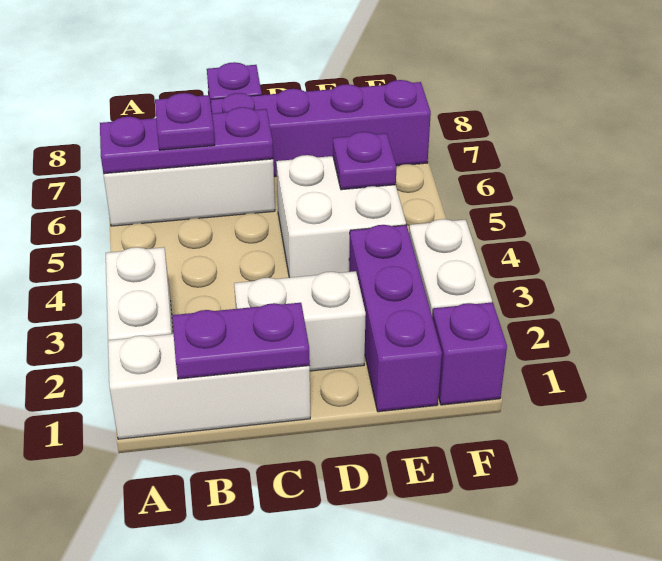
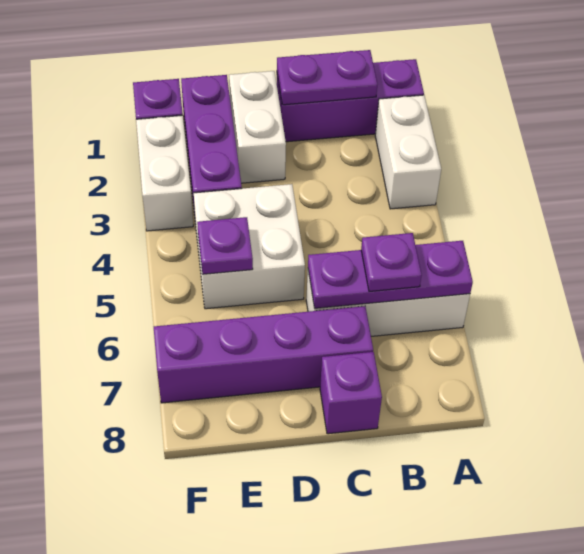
white brick A1:C1 level 1 -> purple brick A1:C1 level 1
white brick C2:D2 level 1 -> white brick D1:D2 level 1

